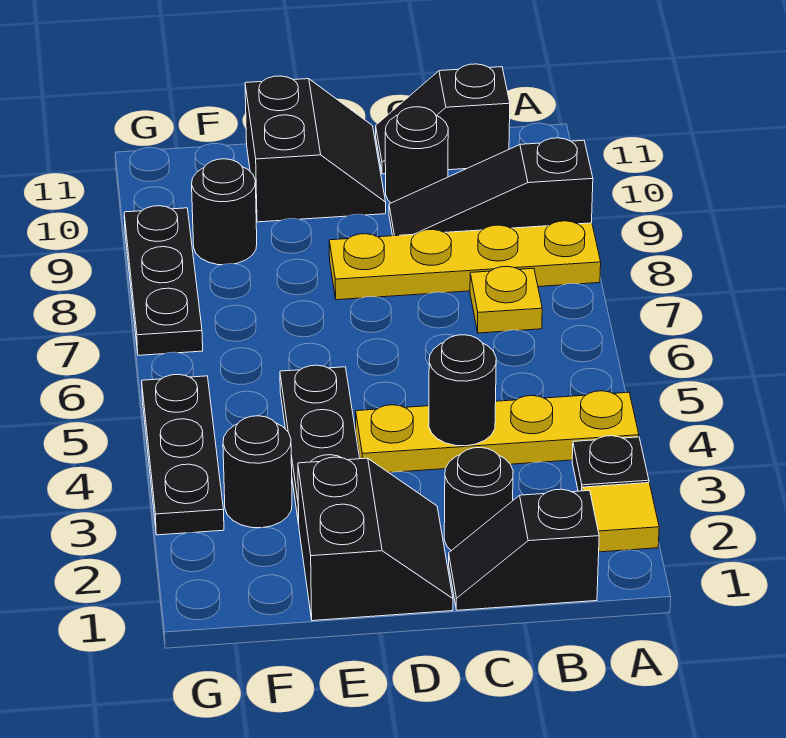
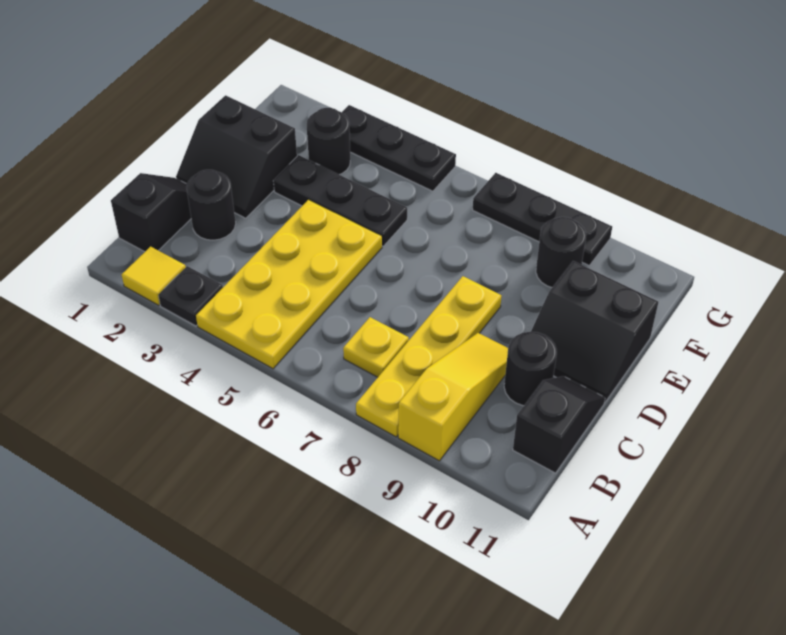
yellow plate A4:D4 level 1 -> yellow plate A4:D5 level 1
black slope A9:C9 level 1 top A -> yellow slope A9:C9 level 1 top A
black round brick C4 level 2 -> none

